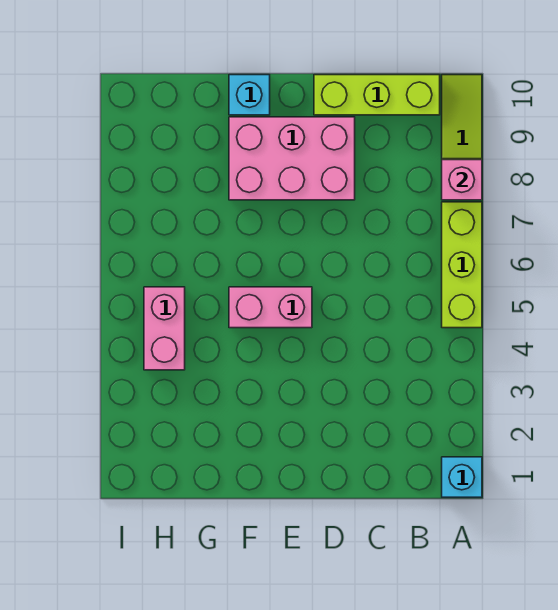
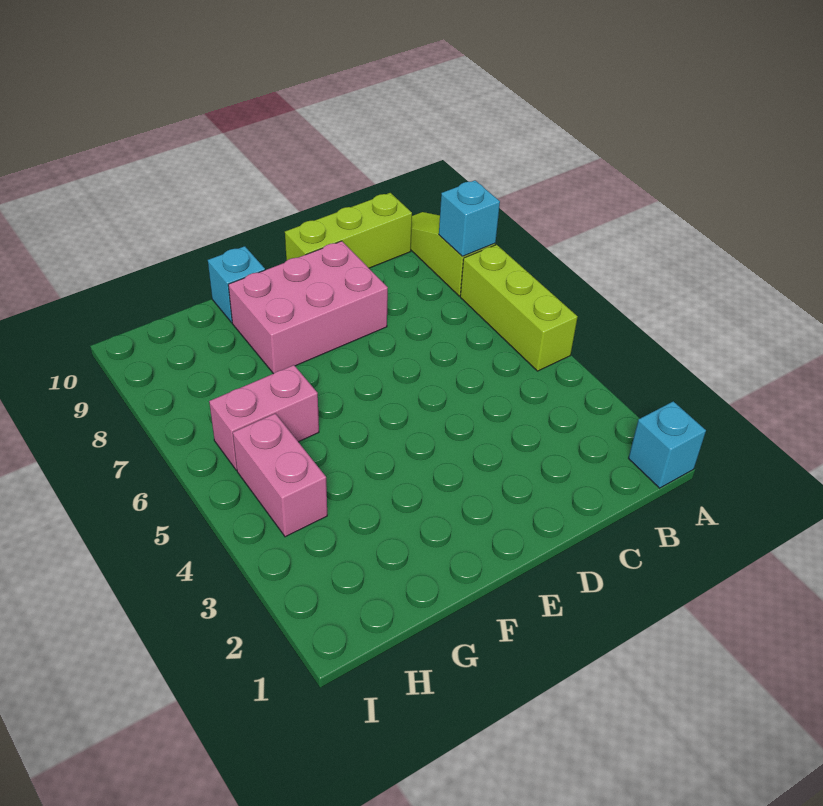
pink brick A8 level 2 -> cyan brick A8 level 2
pink brick E5:F5 level 1 -> pink brick G6:H6 level 1

